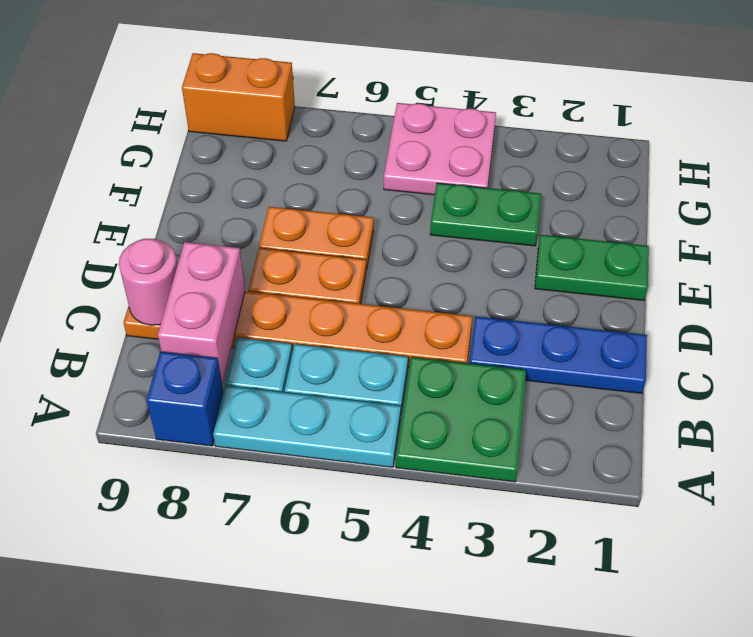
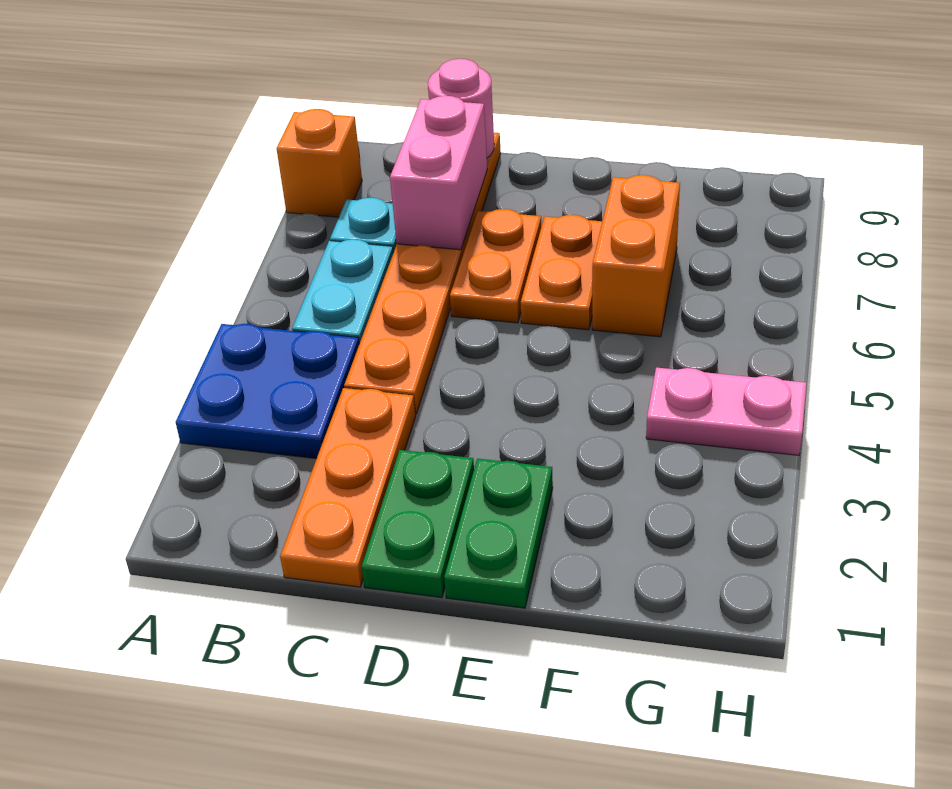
green plate A3:B4 level 1 -> blue plate A3:B4 level 1
cyan plate A5:A7 level 1 -> none
blue brick A8 level 1 -> orange brick A8 level 1
pink brick B8:C8 level 2 -> pink brick C7:C8 level 2
blue plate C1:C3 level 1 -> orange plate C1:C3 level 1
green plate F3:F4 level 1 -> green plate D1:D2 level 1
pink plate G4:H5 level 1 -> pink plate G4:H4 level 1
orange brick H8:H9 level 1 -> orange brick F6:F7 level 1

